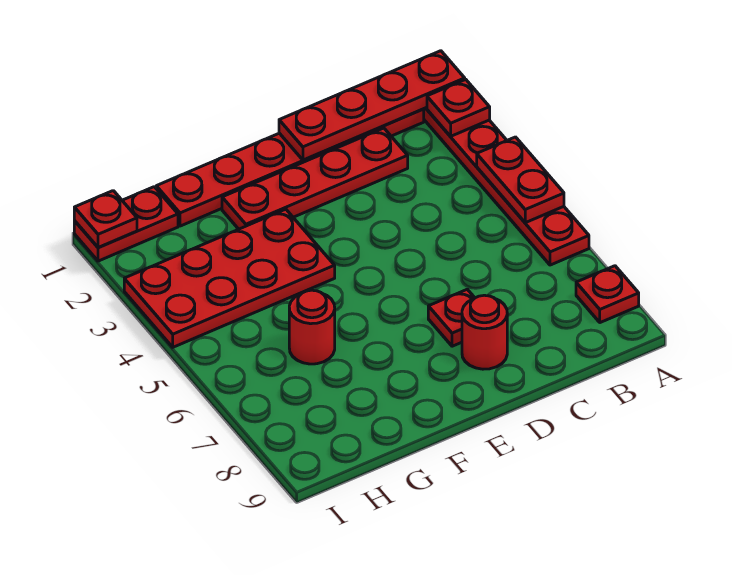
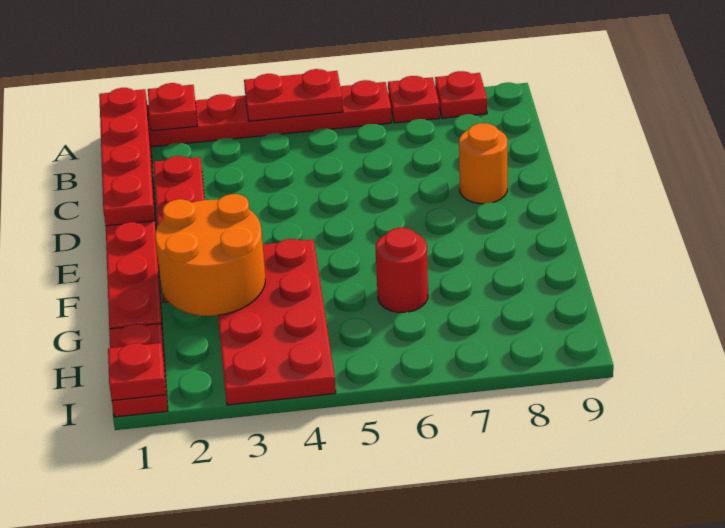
red plate D7 level 1 -> red plate A7 level 1
red round brick D8 level 1 -> orange round brick D8 level 1
none -> orange round brick F2:G3 level 2

